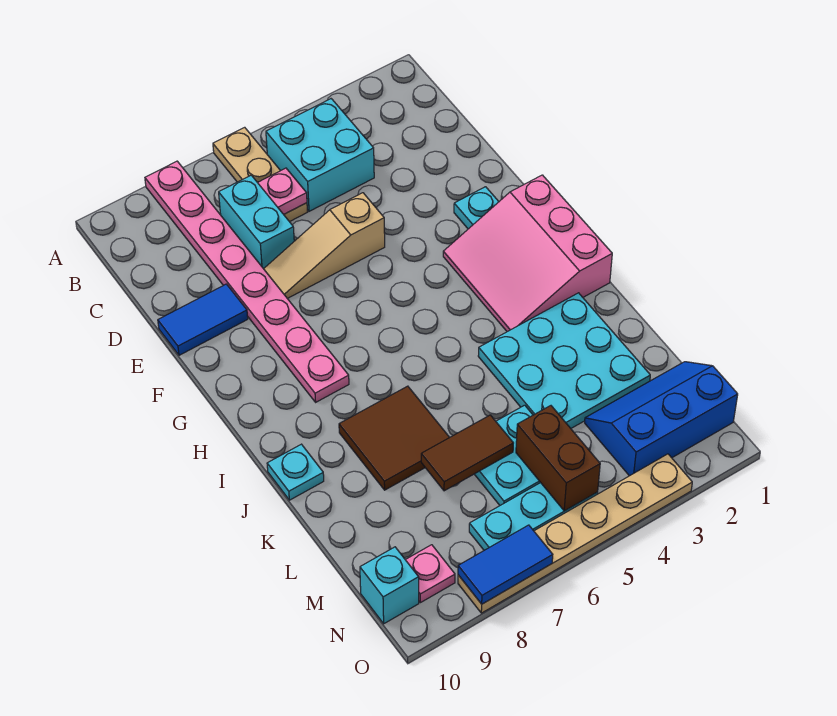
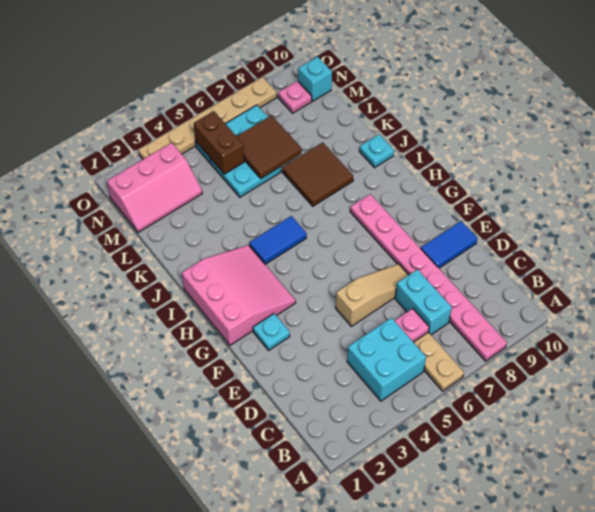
cyan plate J2:L4 level 1 -> none
brown tile L6:L7 level 2 -> brown tile L6:M7 level 2
blue slope M1:N3 level 1 top N -> pink slope M1:N3 level 1 top N
blue tile O7:O8 level 2 -> blue tile I4:I5 level 1

